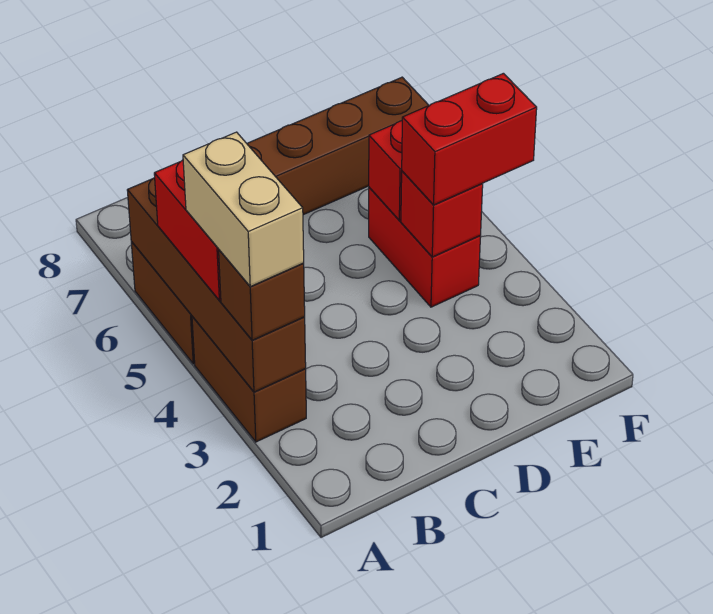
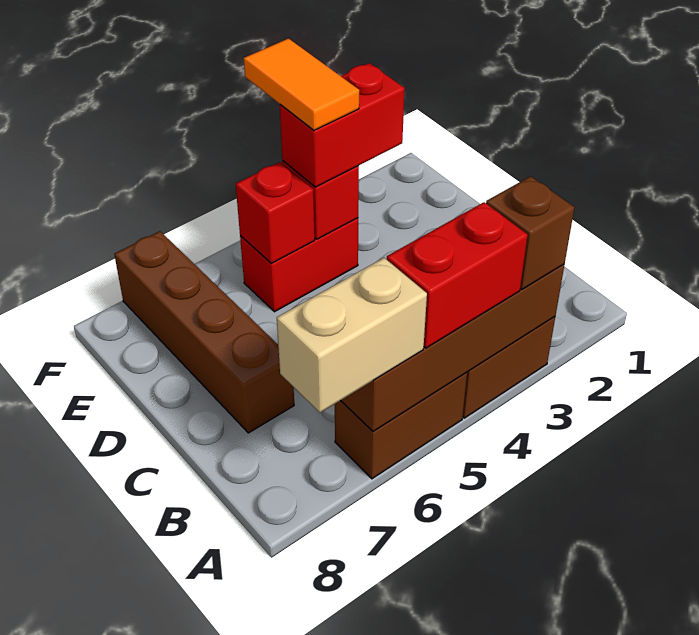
tan brick A3:A4 level 4 -> tan brick A6:A7 level 3
red brick E4:F4 level 3 -> red brick E3:E4 level 3
none -> orange tile E4:F4 level 4

